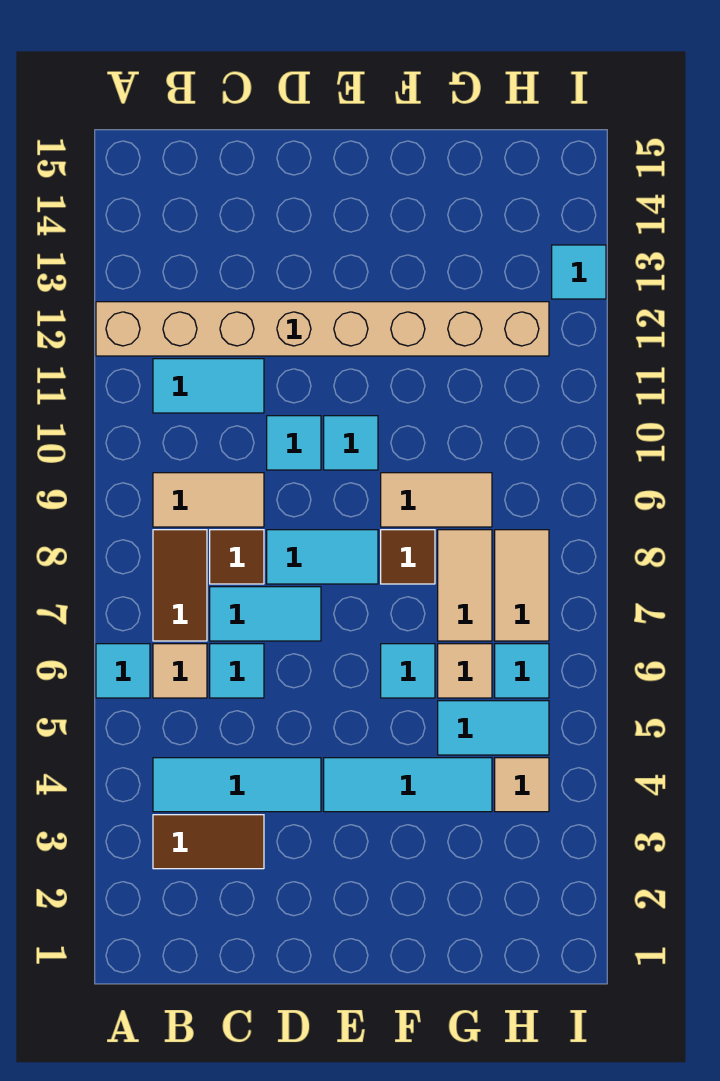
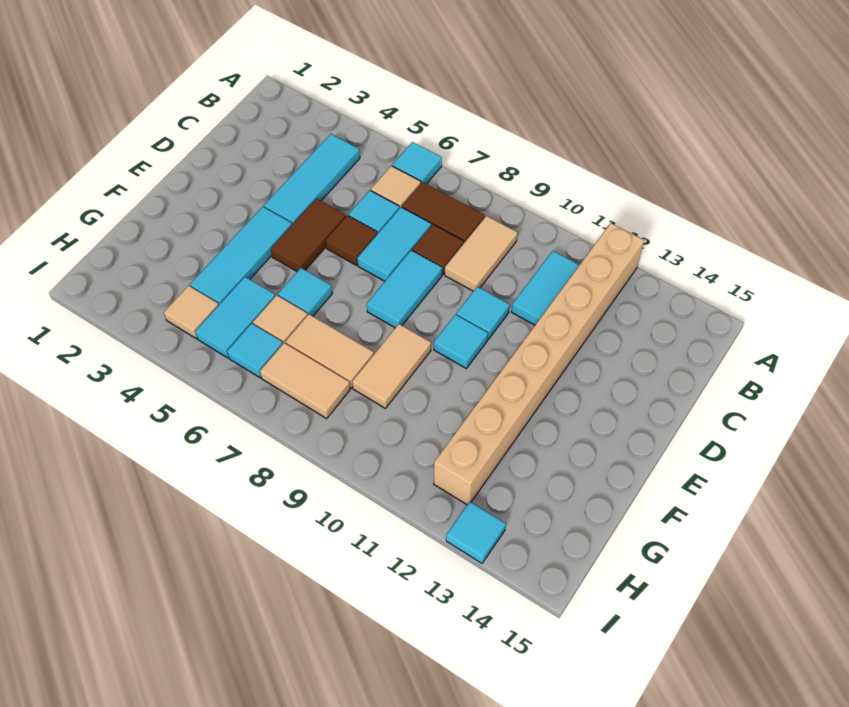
brown tile B3:C3 level 1 -> brown tile D5:E5 level 1
brown tile F8 level 1 -> brown tile D6 level 1

